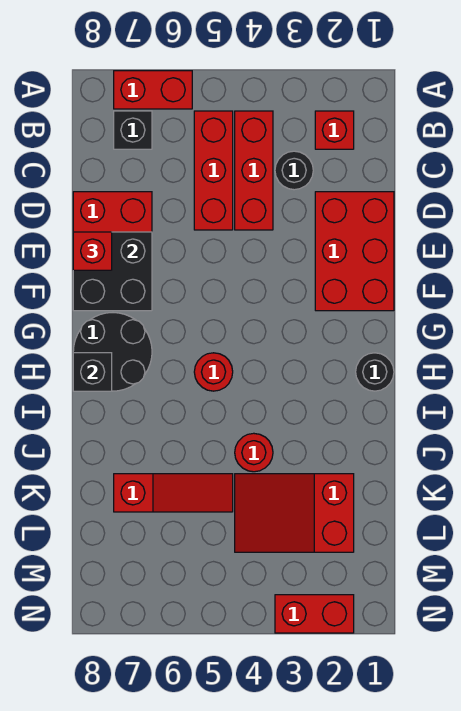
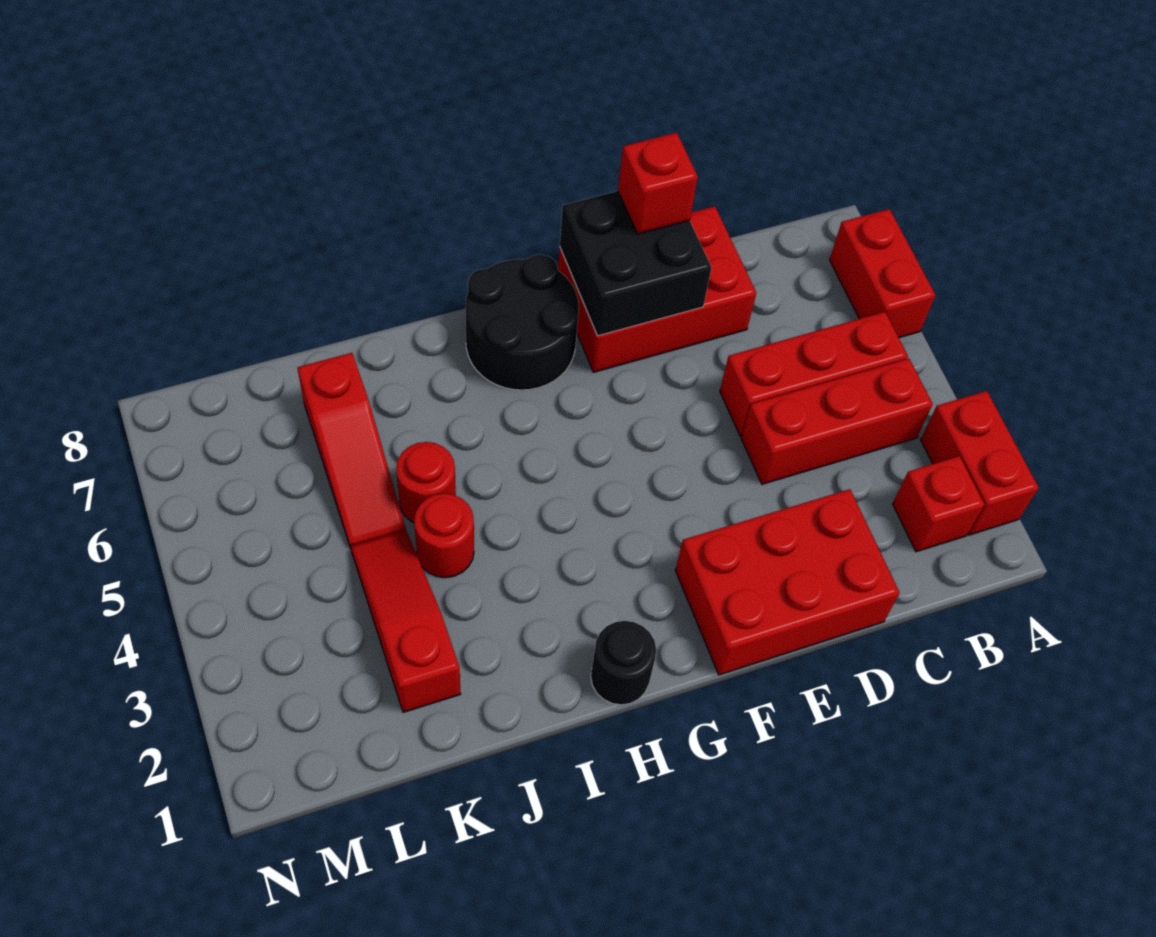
black brick B7 level 1 -> none
black round brick C3 level 1 -> none
red round brick H5 level 1 -> red round brick J5 level 1
black brick H8 level 2 -> none
red slope K2:L4 level 1 top 2 -> red slope K2:K4 level 1 top 2
red brick N2:N3 level 1 -> red brick A2:A3 level 1

